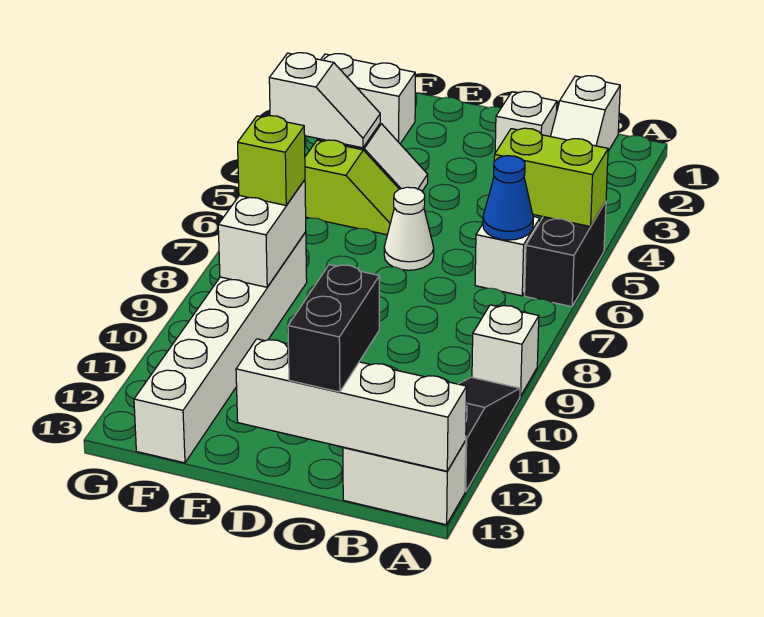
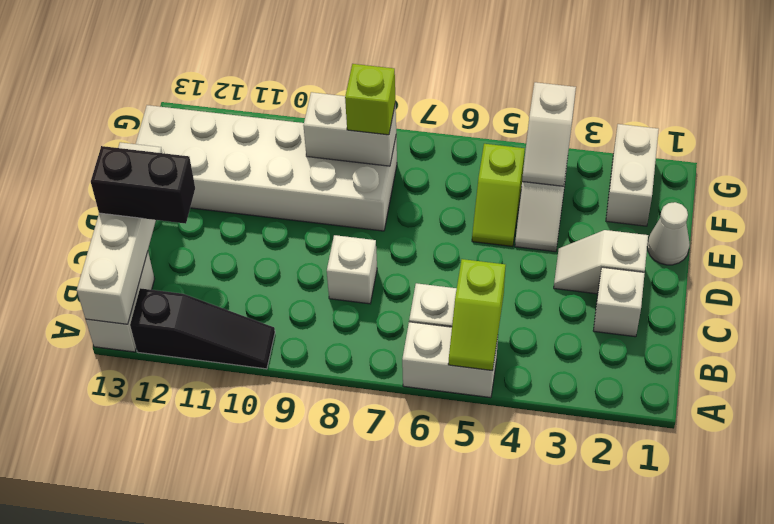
black brick A5:A6 level 1 -> white brick A5:A6 level 1
lime brick A5:B5 level 2 -> lime slope A5:B5 level 2 top B
white brick A9 level 1 -> white brick C8 level 1
white slope B1:B2 level 1 top 1 -> white slope D2:D3 level 1 top 2
blue cone B6 level 2 -> none
white cone D6 level 1 -> white cone E1 level 1
white brick F8:F13 level 1 -> white brick E8:F13 level 1

